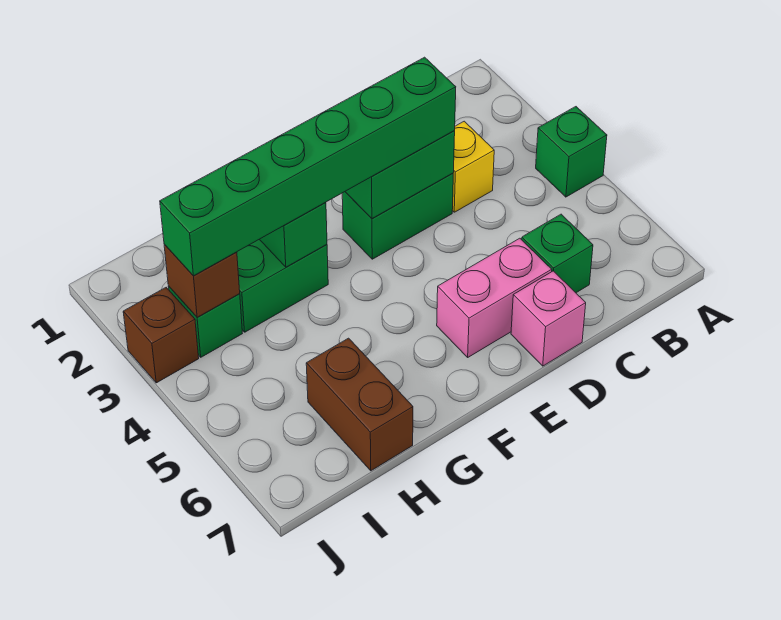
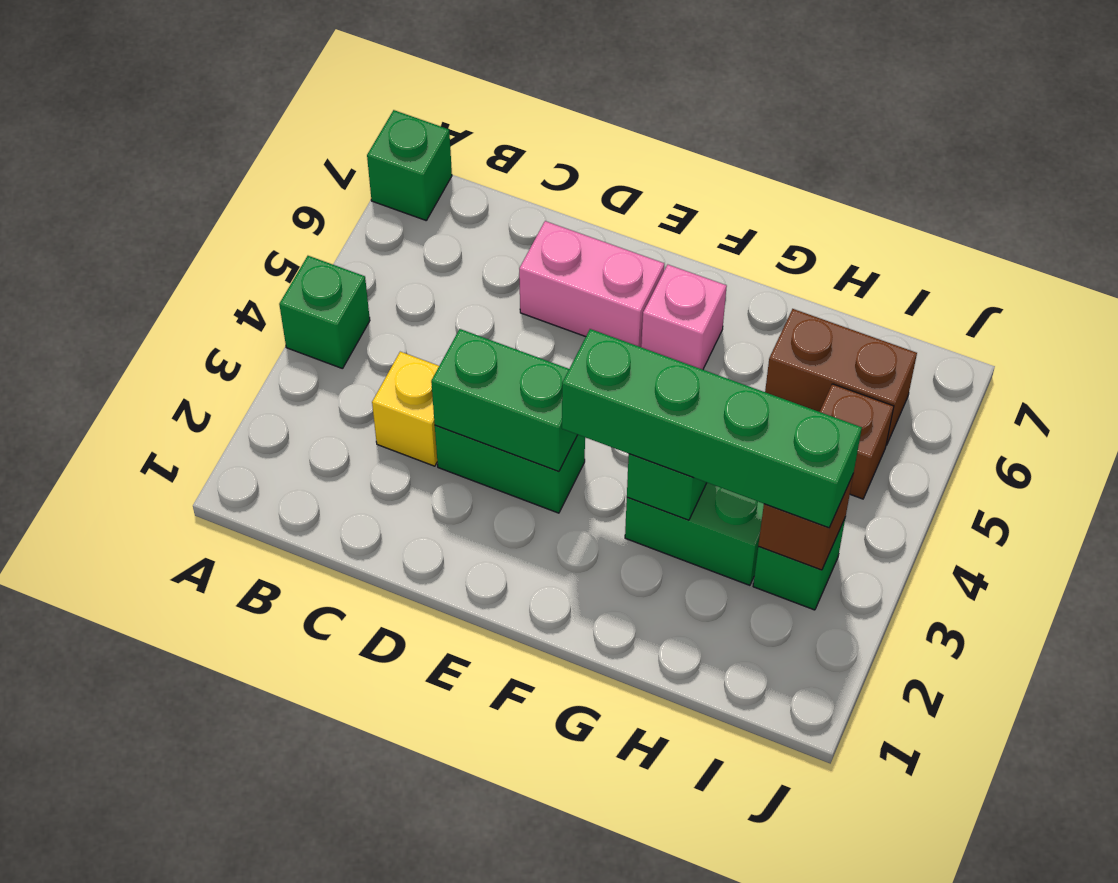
green brick C6 level 1 -> green brick A7 level 1
green brick D3:I3 level 3 -> green brick F3:I3 level 3
pink brick D7 level 1 -> pink brick F6 level 1
brown brick H6:H7 level 1 -> brown brick H6:I6 level 1
brown brick J3 level 1 -> brown brick I5 level 1

